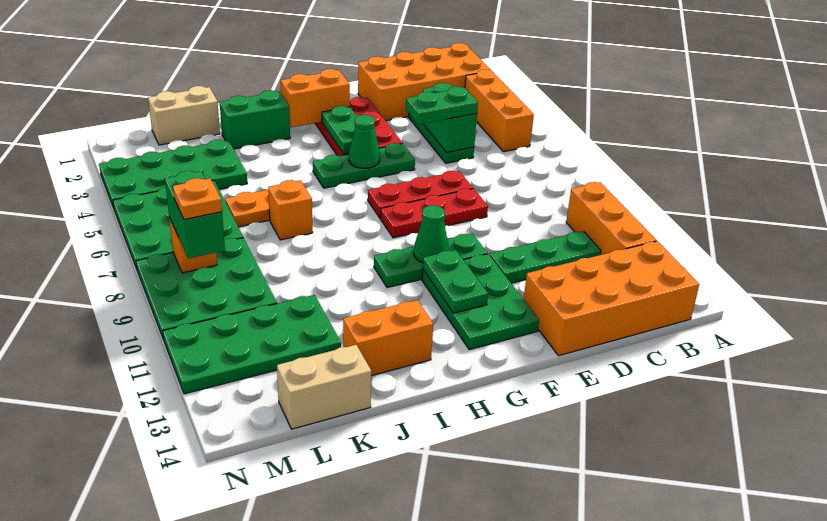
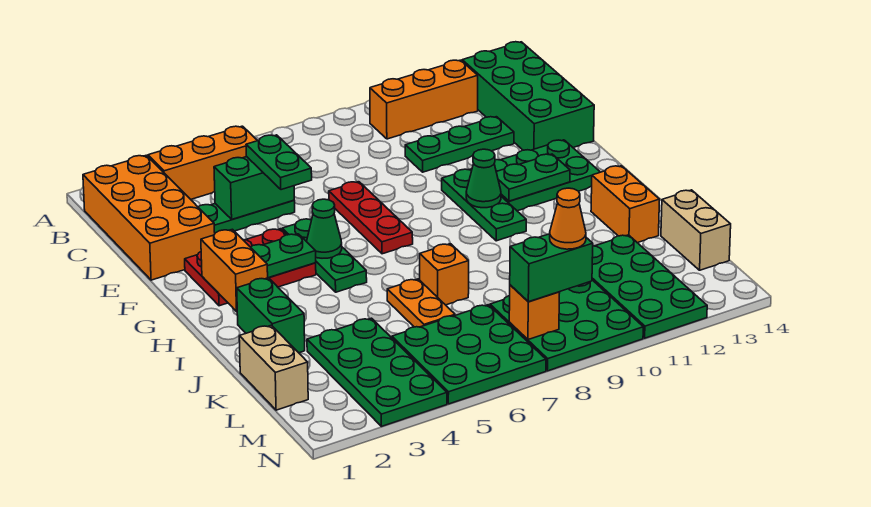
orange brick B13:E14 level 1 -> green brick B13:E14 level 1
green plate C11:E11 level 1 -> green plate D10:D12 level 1
red plate E8:G8 level 1 -> none
orange plate M9 level 4 -> orange cone M9 level 4

